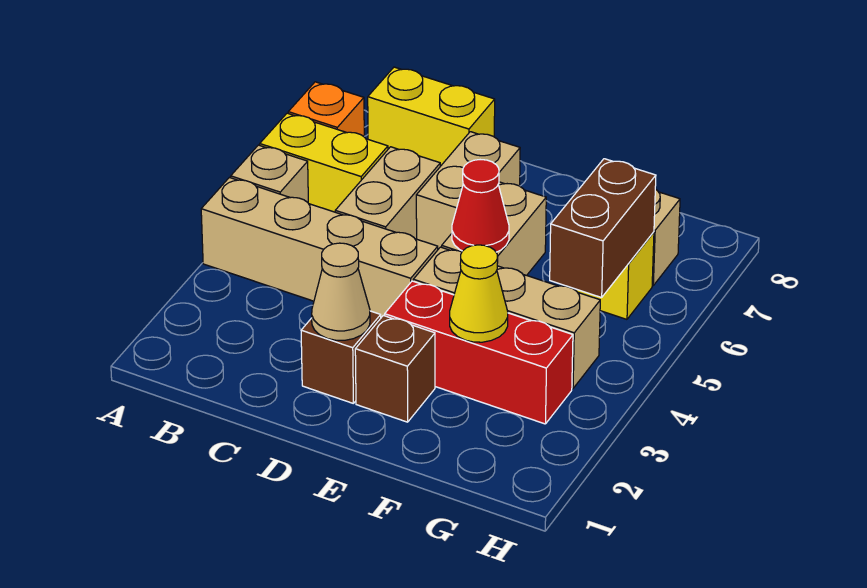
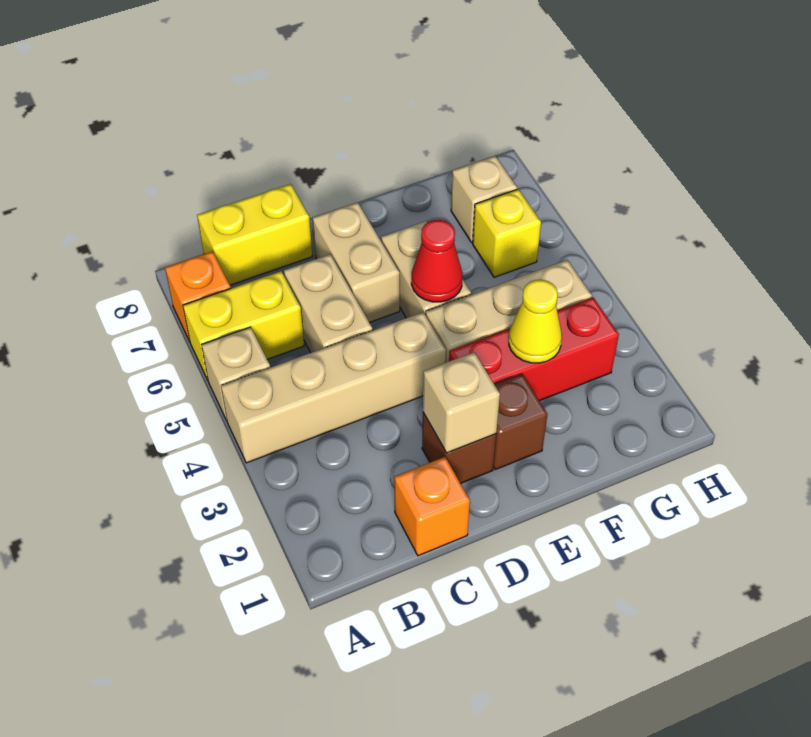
none -> orange brick C1 level 1
tan cone D2 level 2 -> tan brick D2 level 2
brown brick G5:G6 level 2 -> none

